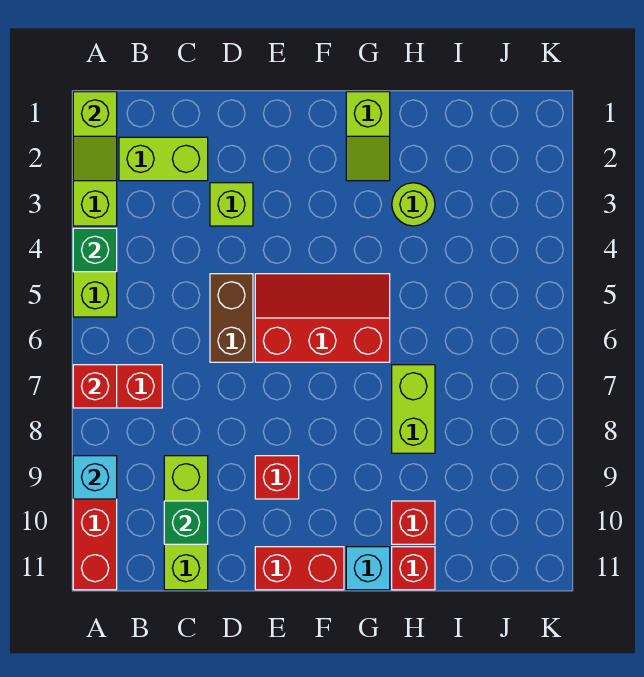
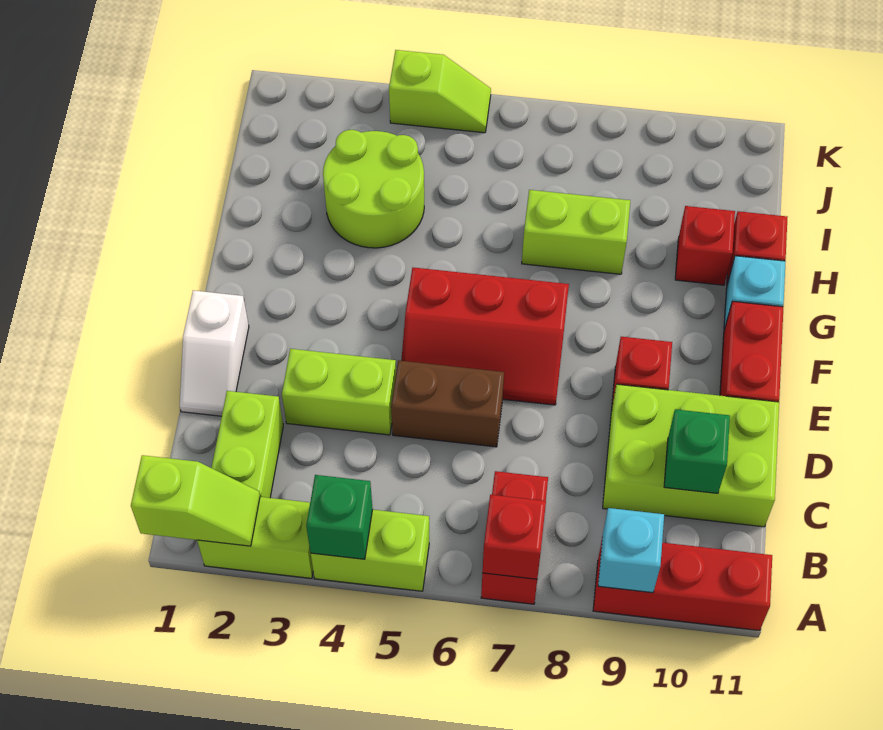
lime brick C9:C11 level 1 -> lime brick C9:D11 level 1
none -> white slope D1:E1 level 1 top E
lime brick D3 level 1 -> lime brick D3:D4 level 1
red slope E5:G6 level 1 top 6 -> red slope E5:F7 level 1 top F
lime slope G1:G2 level 1 top 1 -> lime slope K4:K5 level 1 top 4
lime round brick H3 level 1 -> lime round brick H3:I4 level 1

